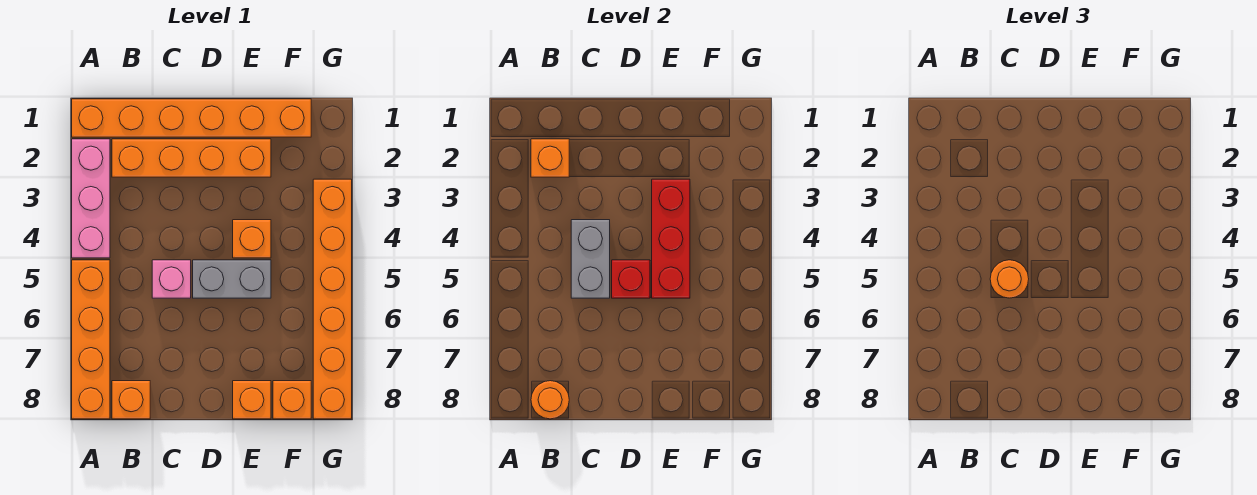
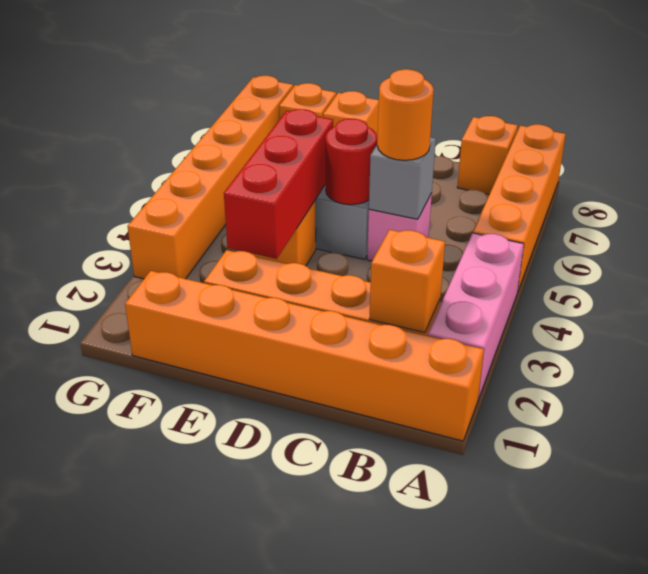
orange round brick B8 level 2 -> none
grey brick C4:C5 level 2 -> grey brick C5 level 2
red brick D5 level 2 -> red round brick D5 level 2

